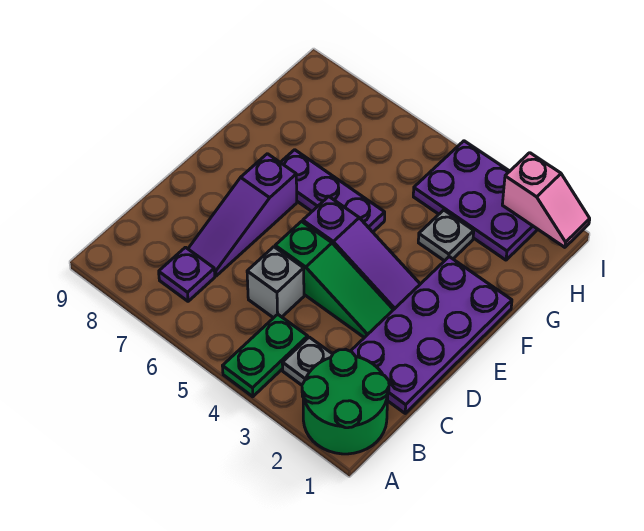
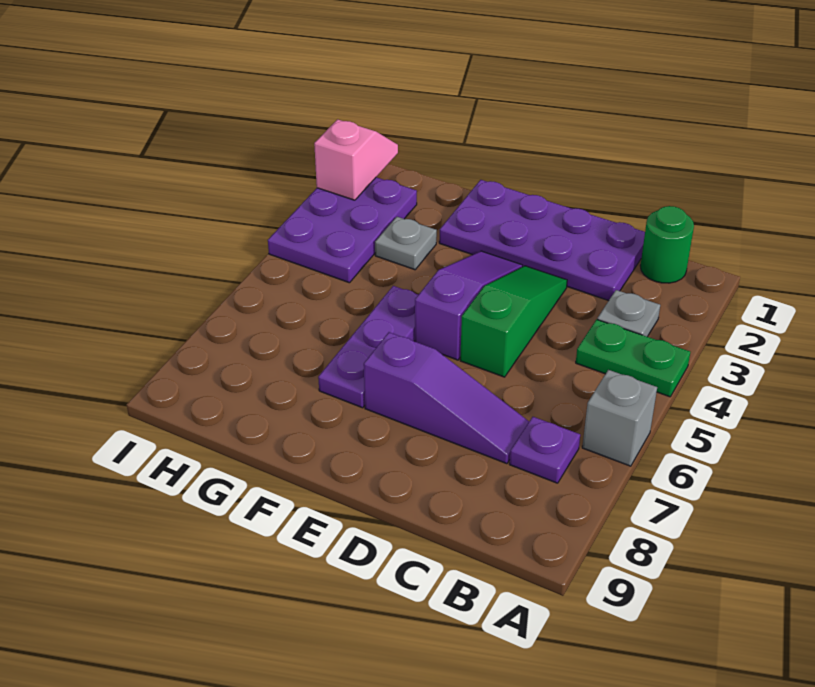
green round brick A1:B2 level 1 -> green round brick B1 level 1
grey brick C5 level 1 -> grey brick A6 level 1

